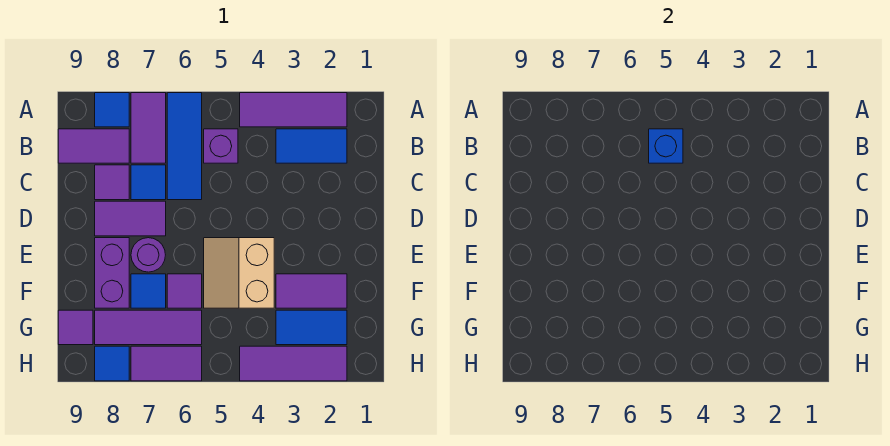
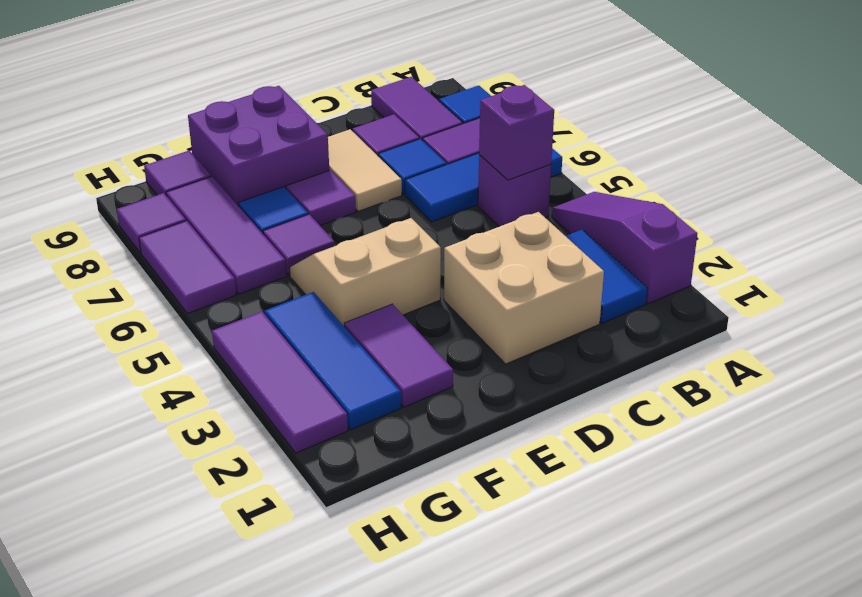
purple tile A2:A4 level 1 -> purple slope A2:A4 level 1 top 2
blue brick B5 level 2 -> purple brick B5 level 2
none -> tan brick C2:D3 level 1
purple tile D7:D8 level 1 -> tan tile D7:D8 level 1
purple round brick E7 level 1 -> purple tile E7 level 1
purple brick E8:F8 level 1 -> purple brick E8:F9 level 1
blue tile G2:G3 level 1 -> blue tile G2:G4 level 1
blue tile H8 level 1 -> purple tile H8 level 1

